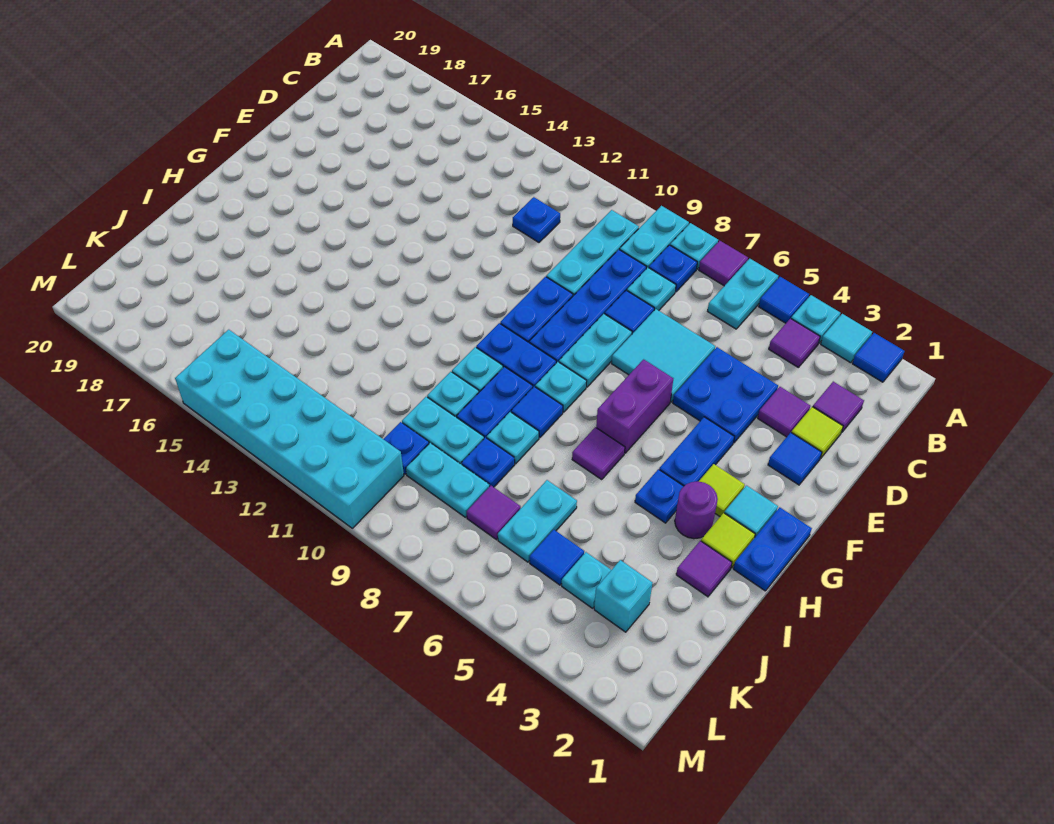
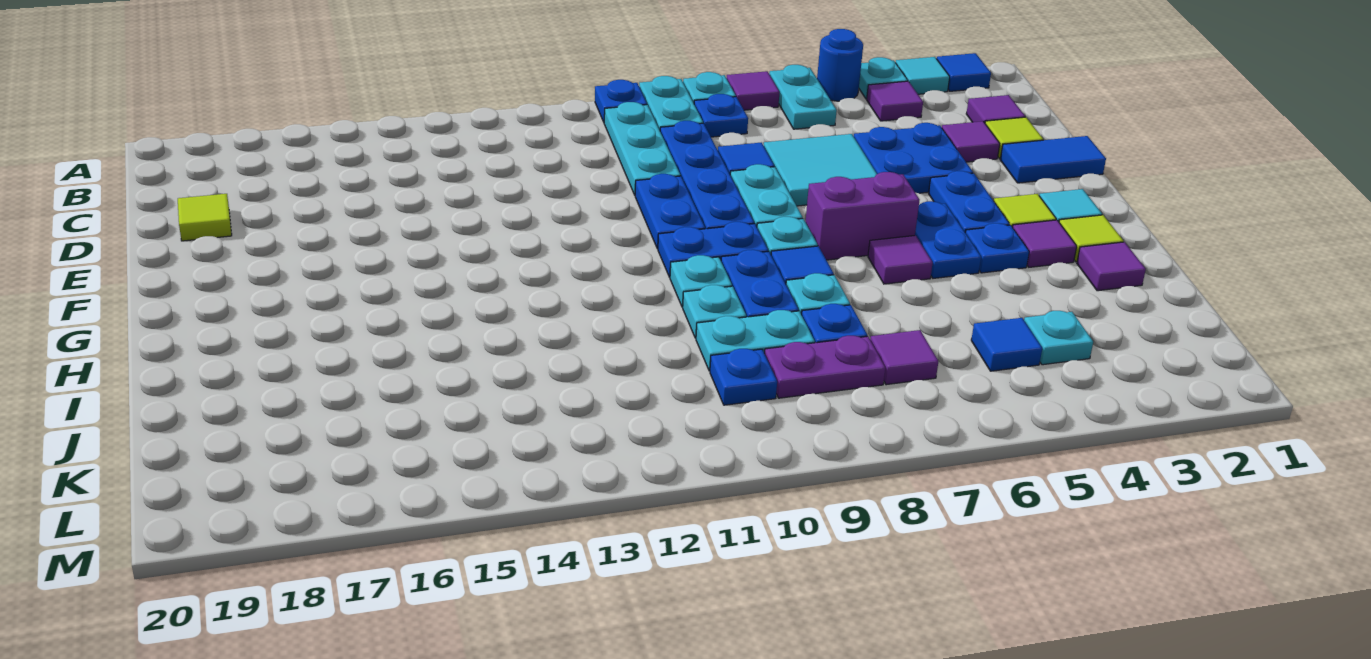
blue tile A5 level 1 -> blue round brick A5 level 1
cyan plate C8 level 1 -> none
blue plate C12 level 1 -> blue plate A10 level 1
none -> lime tile D19 level 1
blue tile E2 level 1 -> blue tile E1:E2 level 1
purple brick F6:G6 level 1 -> purple brick G6:G7 level 1
blue plate G1:H1 level 1 -> blue plate G5:H5 level 1
purple round brick H3 level 1 -> purple tile H3 level 1
cyan plate J6:K6 level 1 -> none
cyan brick K3 level 1 -> none
cyan plate K8:K9 level 1 -> purple plate K8:K9 level 1
cyan brick L10:M15 level 1 -> none

